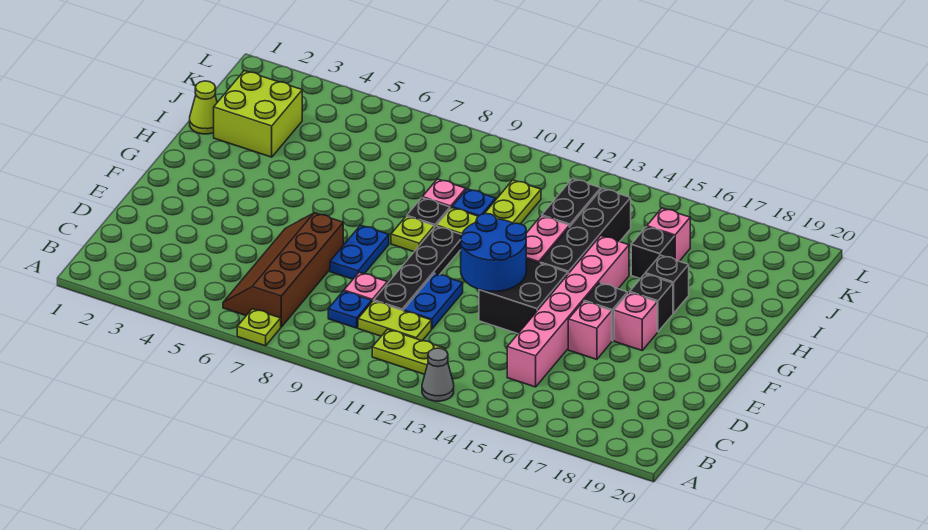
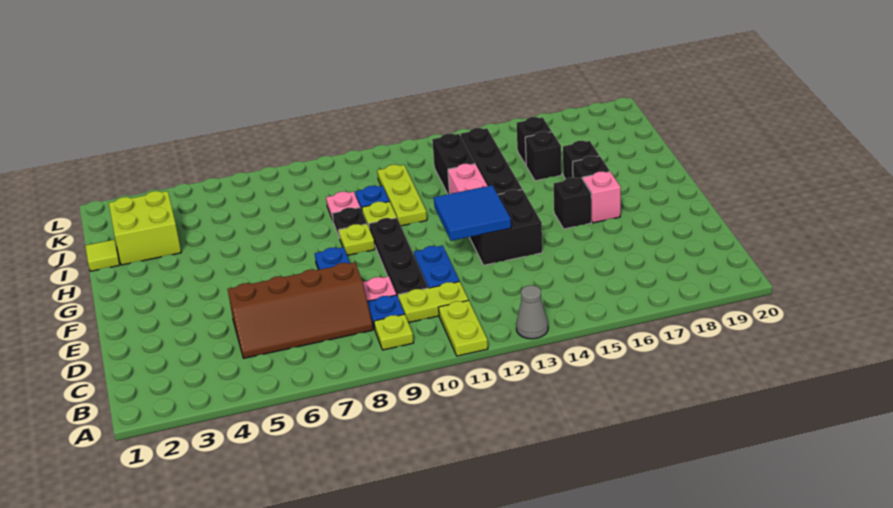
lime plate A7 level 1 -> lime plate B9 level 1
brown slope B6:E7 level 1 top 7 -> brown slope C5:D8 level 1 top D
lime plate B11:B12 level 1 -> lime plate A11:B11 level 1
pink brick C15:H15 level 1 -> none
blue round brick E12:F13 level 2 -> blue tile E12:F13 level 2
pink brick E16 level 1 -> none
lime cone I1 level 1 -> lime tile I1 level 1
pink brick J16 level 1 -> black brick J16 level 1

